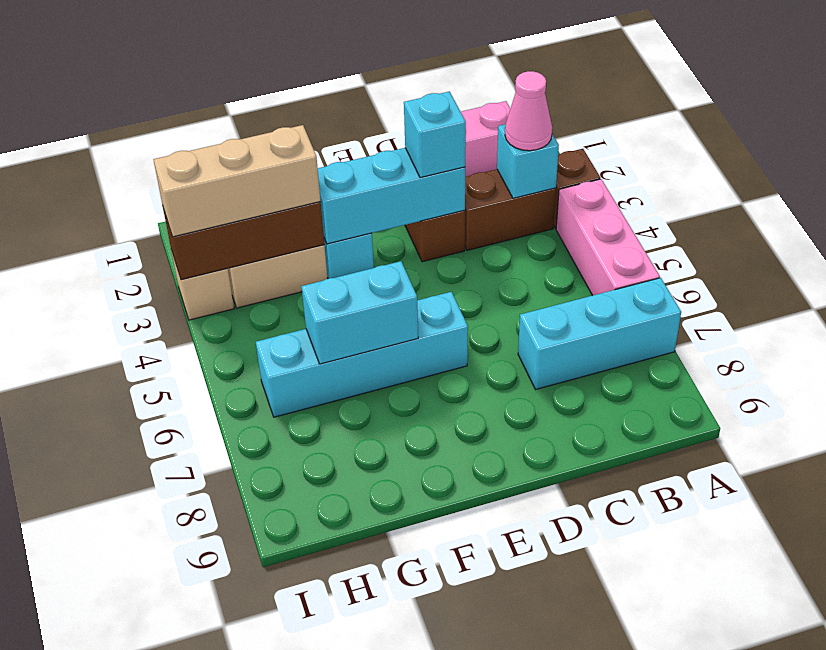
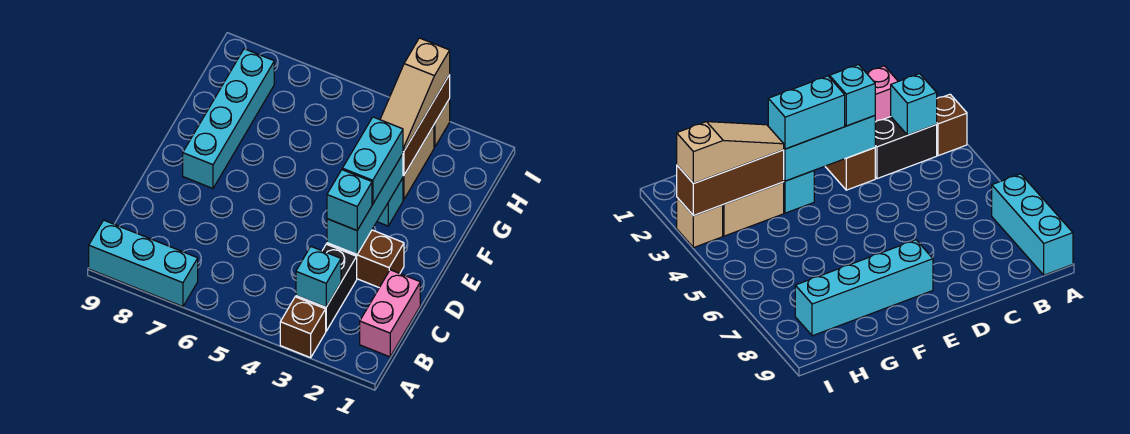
pink brick A4:A6 level 1 -> none
cyan brick A7:C7 level 1 -> cyan brick A7:A9 level 1
brown brick B3:C3 level 1 -> black brick B3:C3 level 1
pink cone B3 level 3 -> none
cyan brick E6:H6 level 1 -> cyan brick E8:H8 level 1
cyan brick F6:G6 level 2 -> cyan brick E3:F3 level 3
tan brick G3:I3 level 3 -> tan slope G3:I3 level 3 top I

